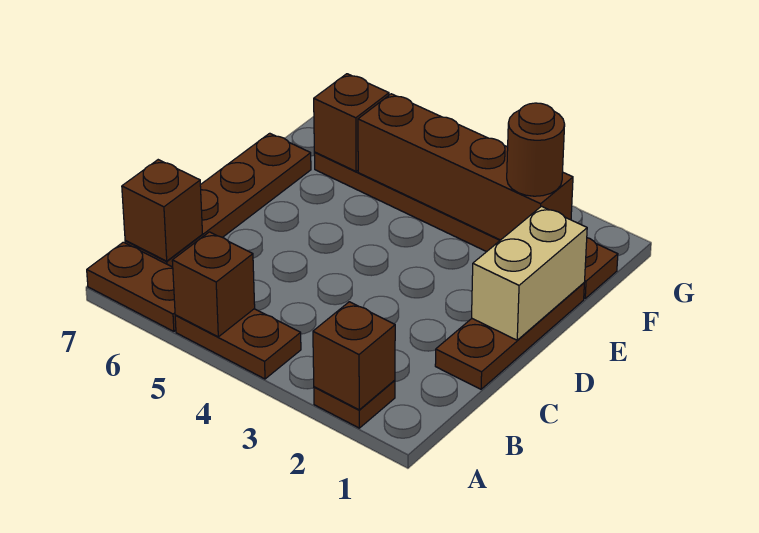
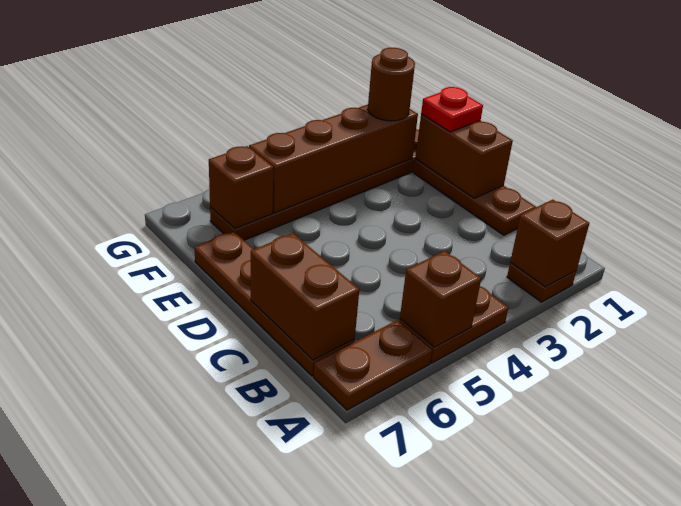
brown brick B7 level 2 -> brown brick B7:C7 level 2
tan brick D1:E1 level 2 -> brown brick D1:E1 level 2
none -> red plate E1 level 3

